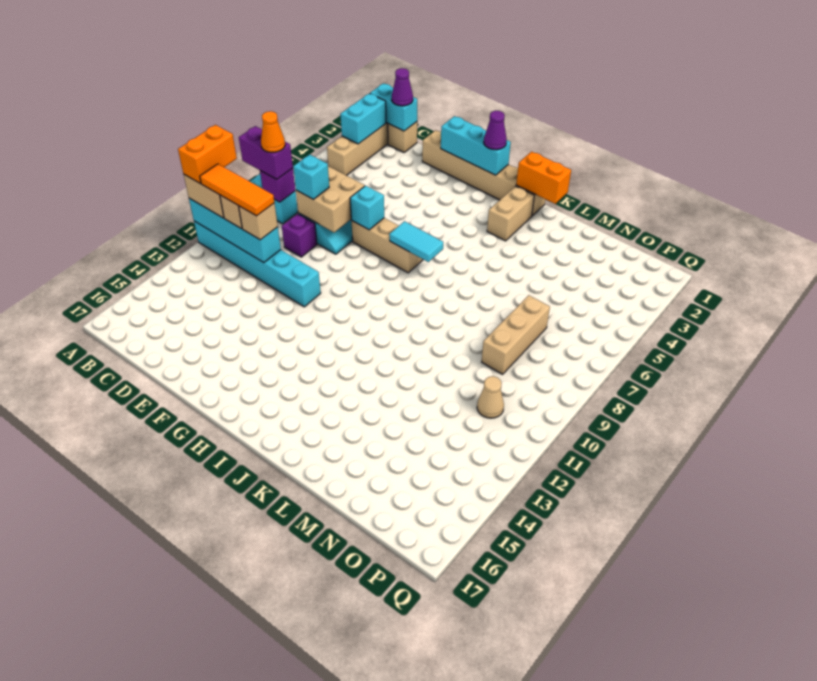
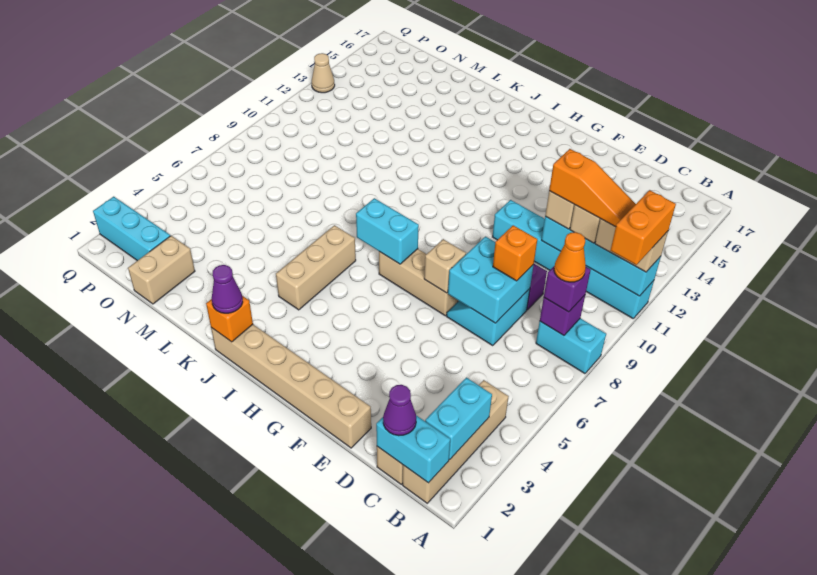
purple brick A8:B8 level 3 -> purple brick B8 level 3
orange tile B11:D11 level 4 -> orange slope B11:D11 level 4 top D
tan brick D7:E8 level 2 -> cyan brick D7:E8 level 2
cyan brick D8 level 3 -> orange brick D8 level 3
cyan brick F1:H1 level 2 -> cyan brick O2:Q2 level 1
cyan brick F7 level 2 -> tan brick F7 level 2
purple cone H1 level 3 -> purple cone J1 level 3
cyan tile H7:I7 level 2 -> cyan brick H7:I7 level 2
orange brick J1:K1 level 2 -> orange brick J1 level 2
tan brick J2:J3 level 1 -> tan brick N1:N2 level 1
tan brick N7:N9 level 1 -> tan brick J4:J6 level 1
tan cone O11 level 1 -> tan cone Q13 level 1

